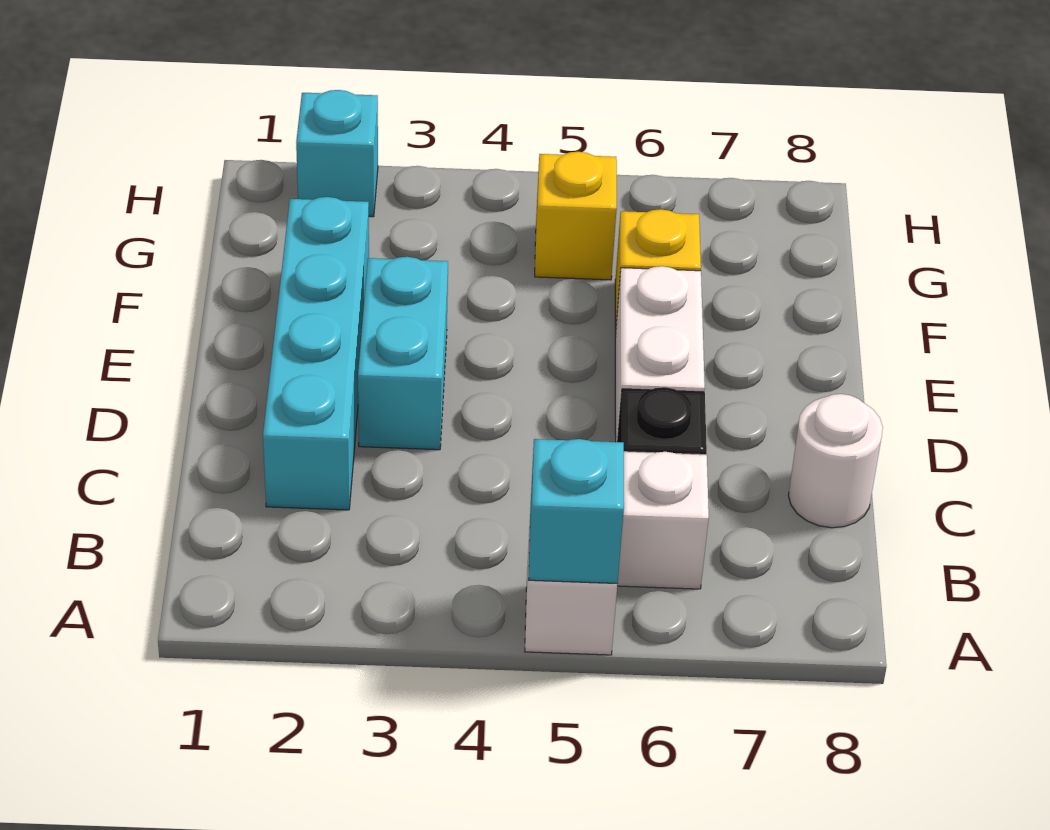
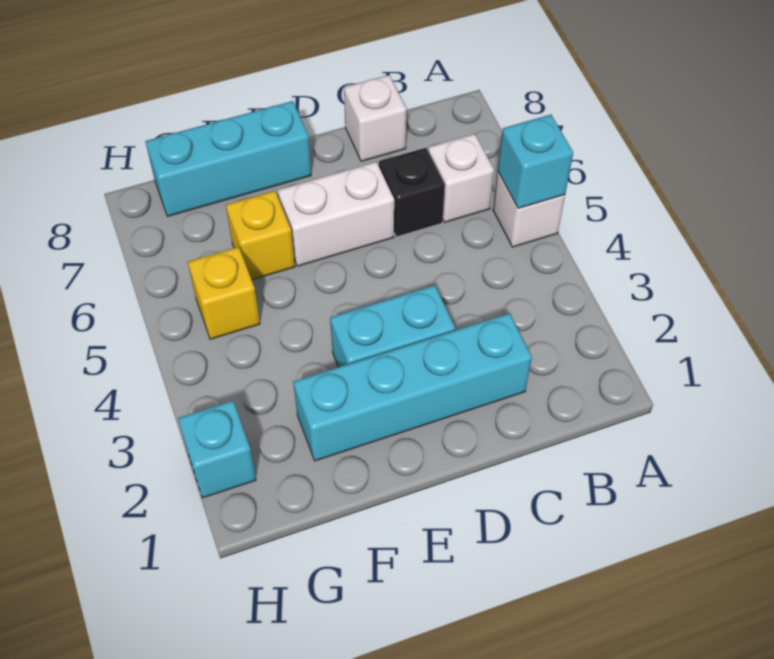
white round brick C8 level 1 -> white brick C8 level 1
none -> cyan brick E8:G8 level 1

